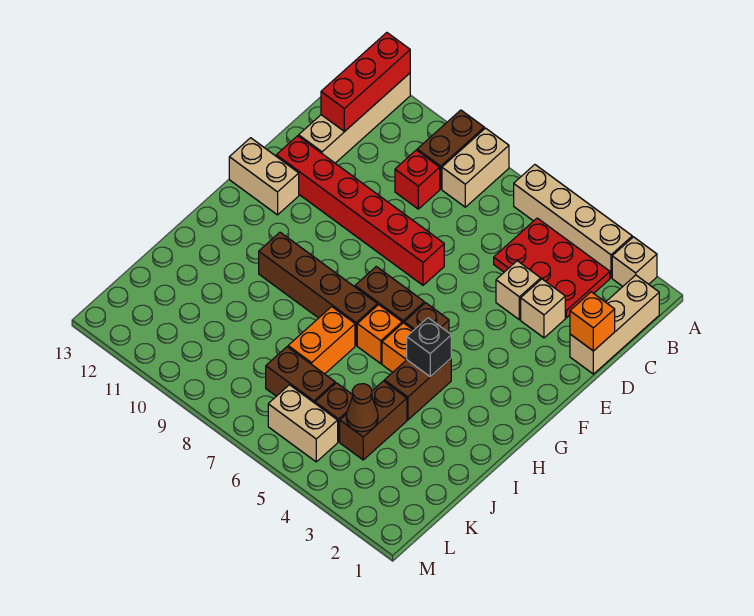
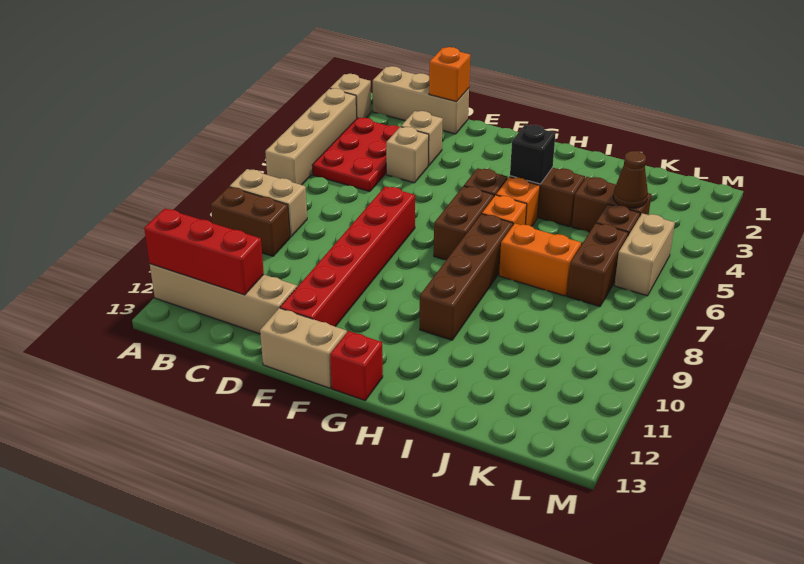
red brick C9 level 1 -> red brick G13 level 1
tan brick F12:F13 level 1 -> tan brick E13:F13 level 1

